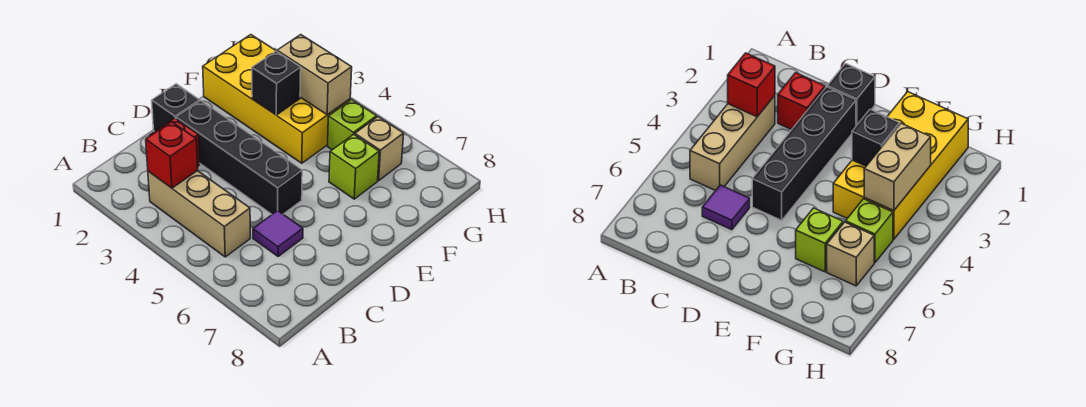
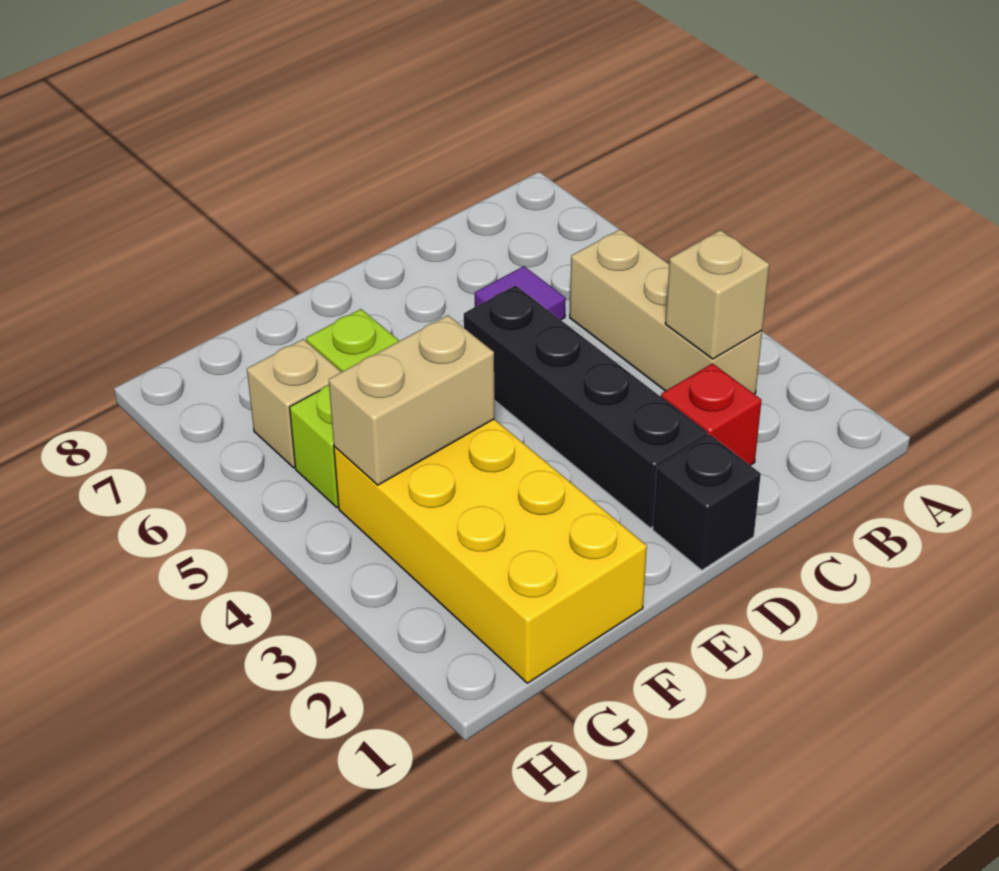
red brick B3 level 2 -> tan brick B3 level 2
black brick F3 level 2 -> none
tan brick G3:G4 level 2 -> tan brick F4:G4 level 2

